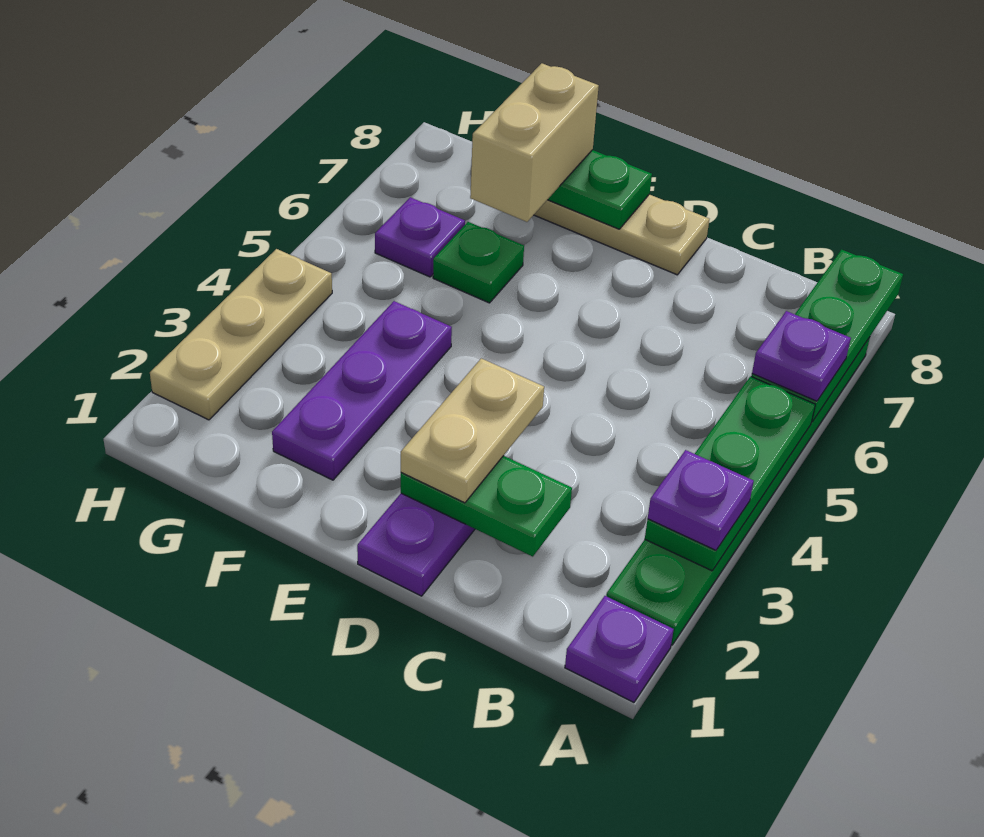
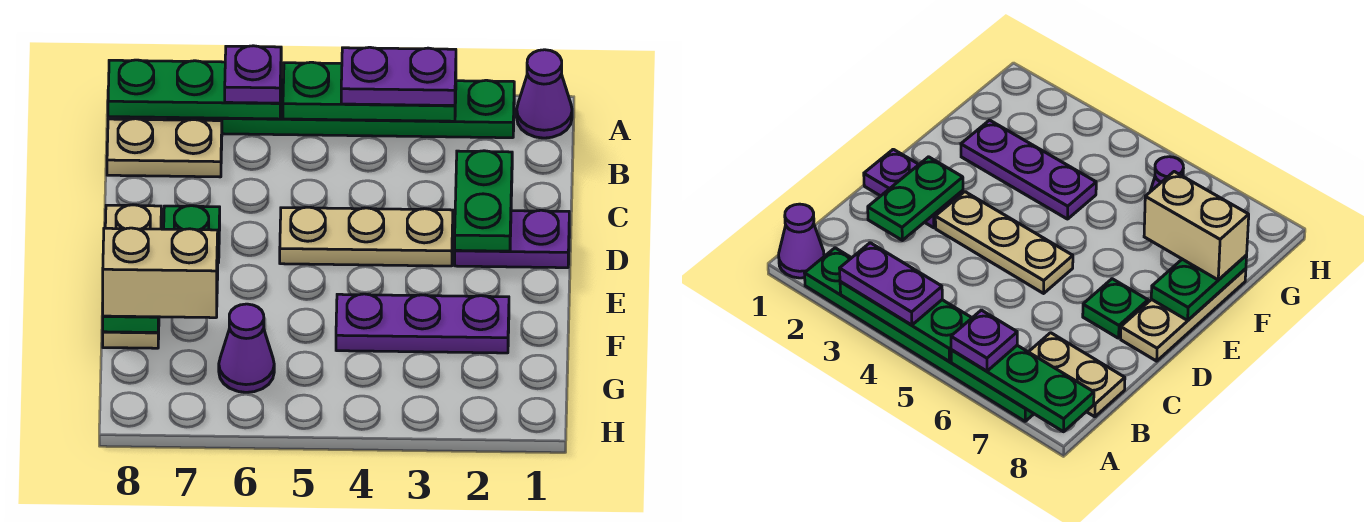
purple plate A1 level 1 -> purple cone A1 level 1
purple plate A3 level 3 -> purple plate A3:A4 level 3
tan plate D2:D3 level 3 -> tan plate B7:B8 level 1
green plate F6 level 1 -> green plate D7 level 1
purple plate G6 level 1 -> purple cone G6 level 1
tan plate H2:H4 level 1 -> tan plate D3:D5 level 1

